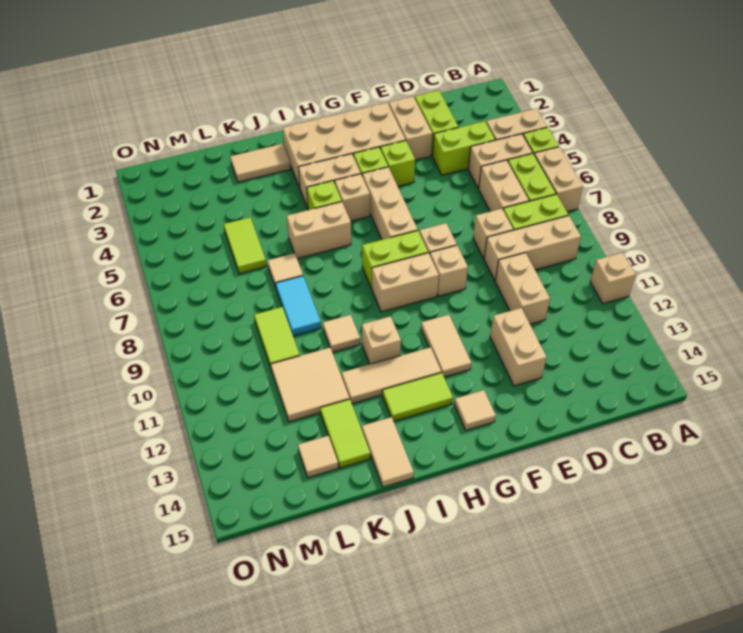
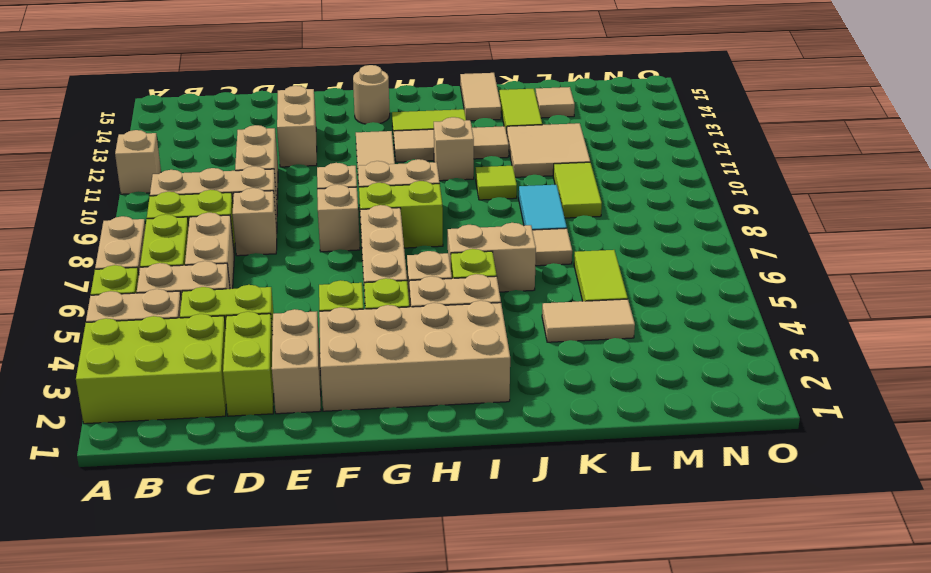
none -> lime brick A2:C3 level 1
tan tile G14 level 1 -> tan round brick G14 level 1
tan tile J2:K2 level 1 -> tan tile K4:L4 level 1
tan tile J10 level 1 -> lime tile J10 level 1

